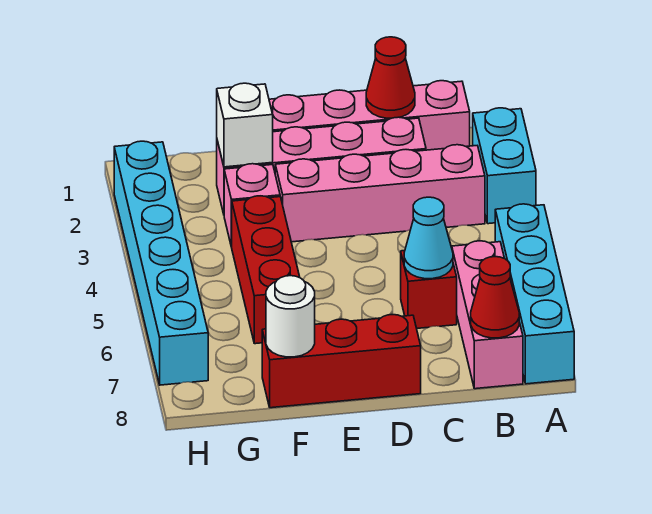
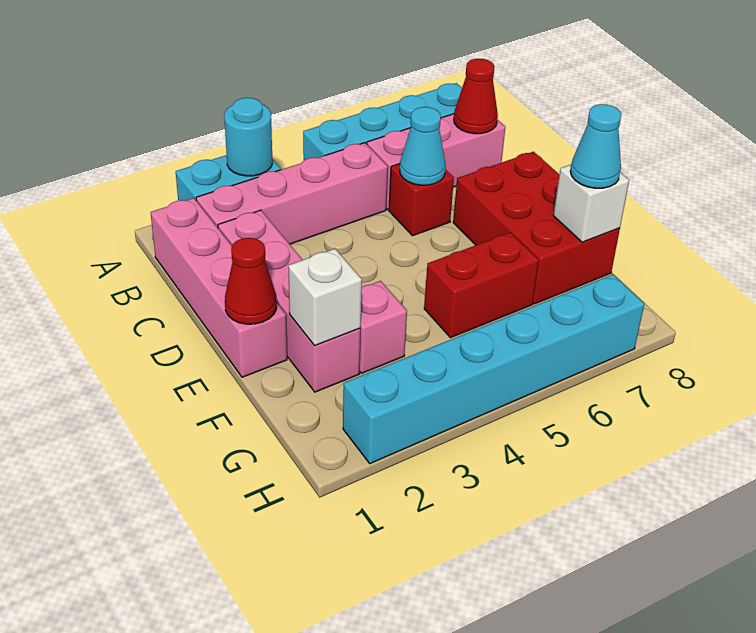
none -> cyan round brick A3 level 2
pink brick B3:E3 level 1 -> pink brick B2:B5 level 1
red cone C1 level 2 -> red cone E1 level 2
red brick D8:F8 level 1 -> red brick D7:F8 level 1
red brick F4:F6 level 1 -> red brick F5:F6 level 1
white round brick F8 level 2 -> white brick F8 level 2
none -> cyan cone F8 level 3

